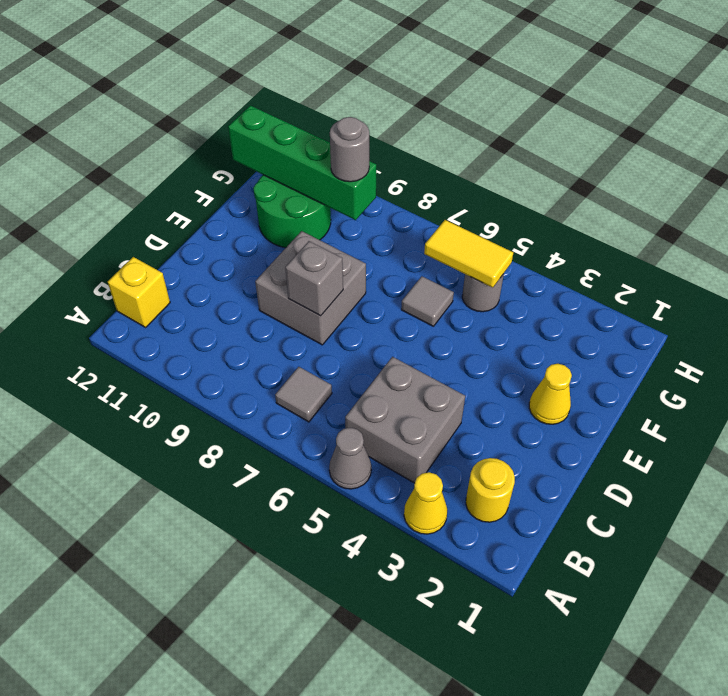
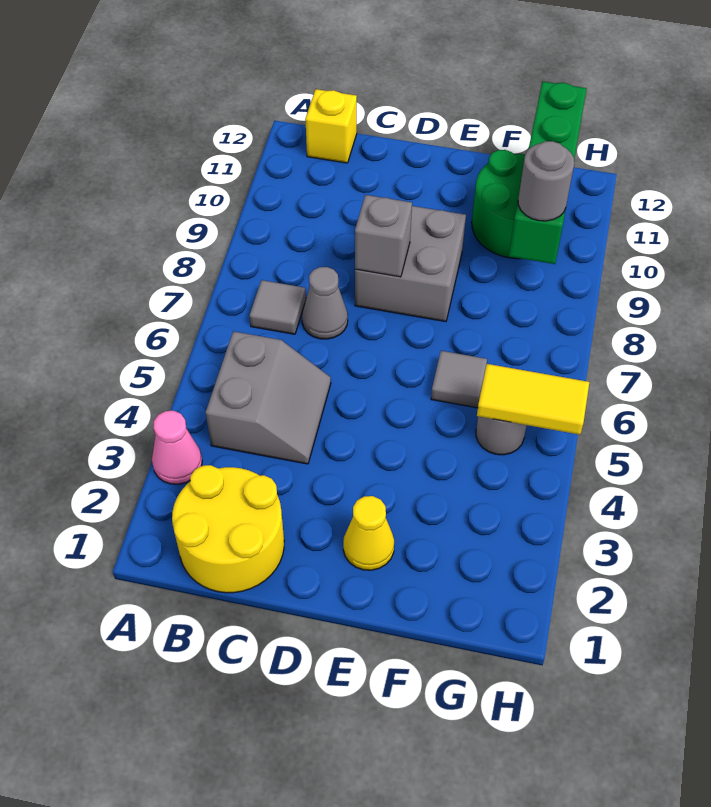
yellow cone A3 level 1 -> pink cone A3 level 1
grey cone A5 level 1 -> grey cone C7 level 1
yellow round brick B2 level 1 -> yellow round brick B1:C2 level 1
grey brick B4:C5 level 1 -> grey slope B4:C5 level 1 top B
yellow tile G5:G6 level 2 -> yellow tile G5:H5 level 2

